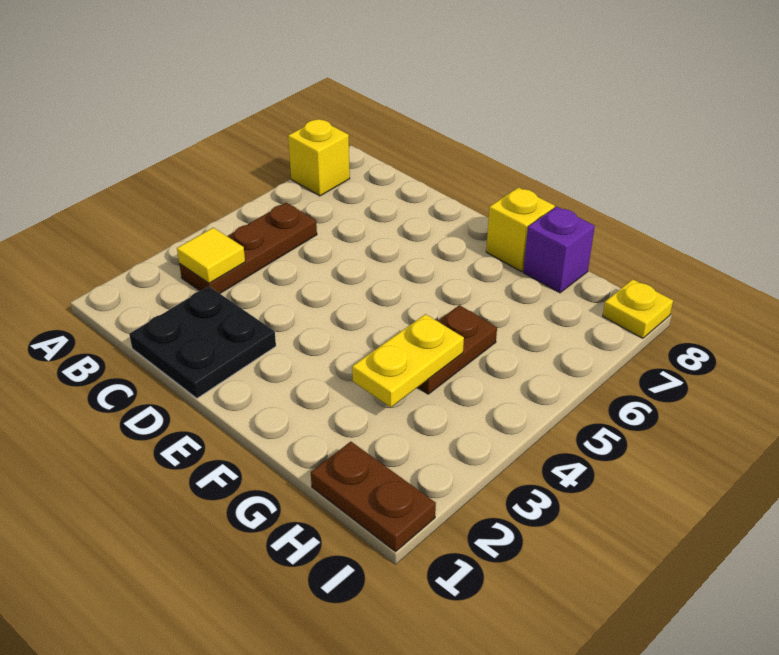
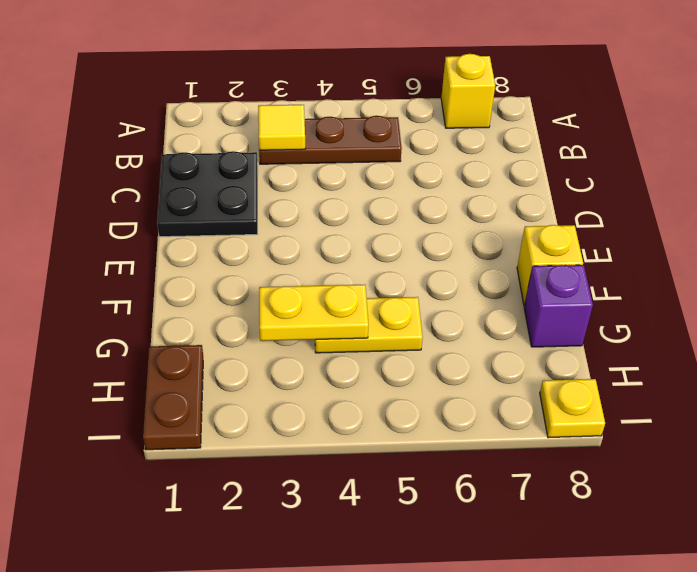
brown plate G4:G5 level 1 -> yellow plate G4:G5 level 1

